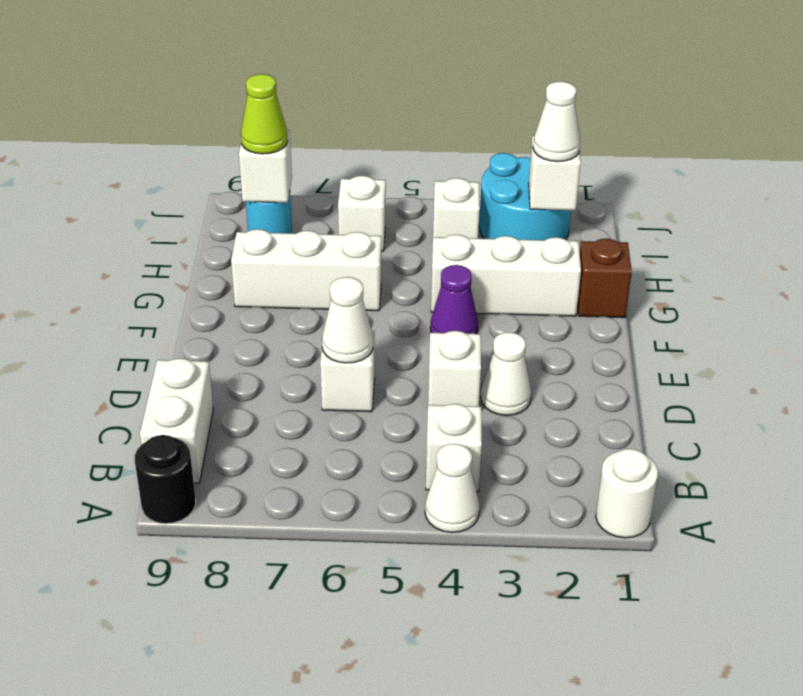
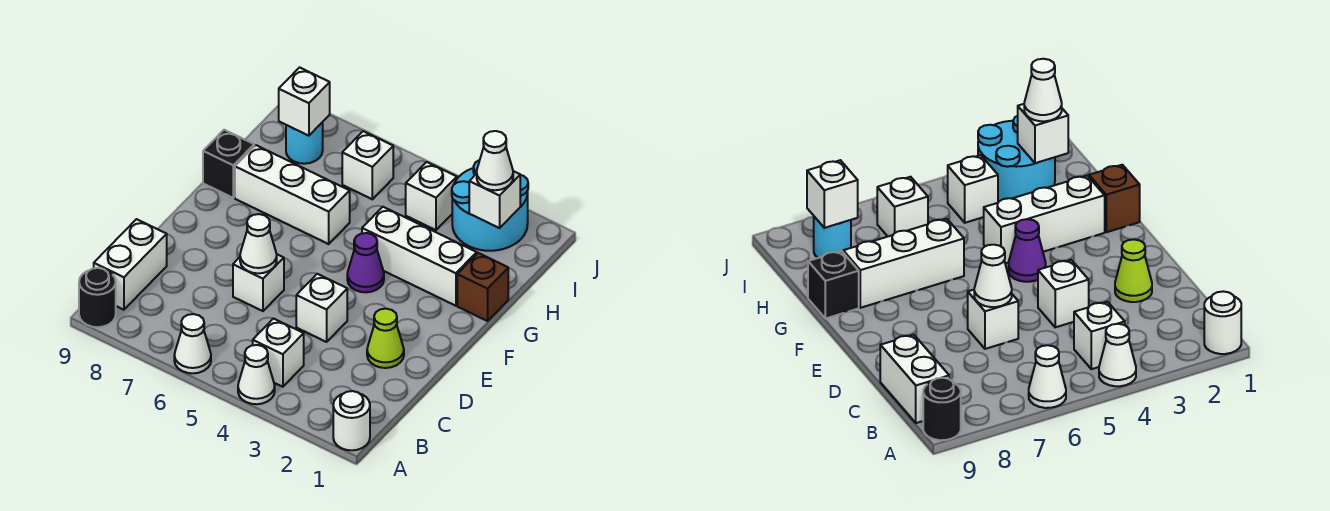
white cone D3 level 1 -> white cone A6 level 1
none -> black brick G9 level 1
lime cone I8 level 3 -> lime cone D2 level 1

